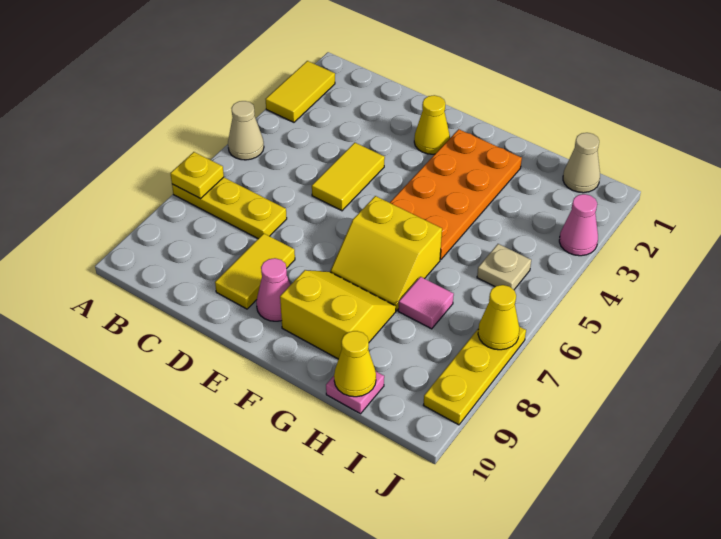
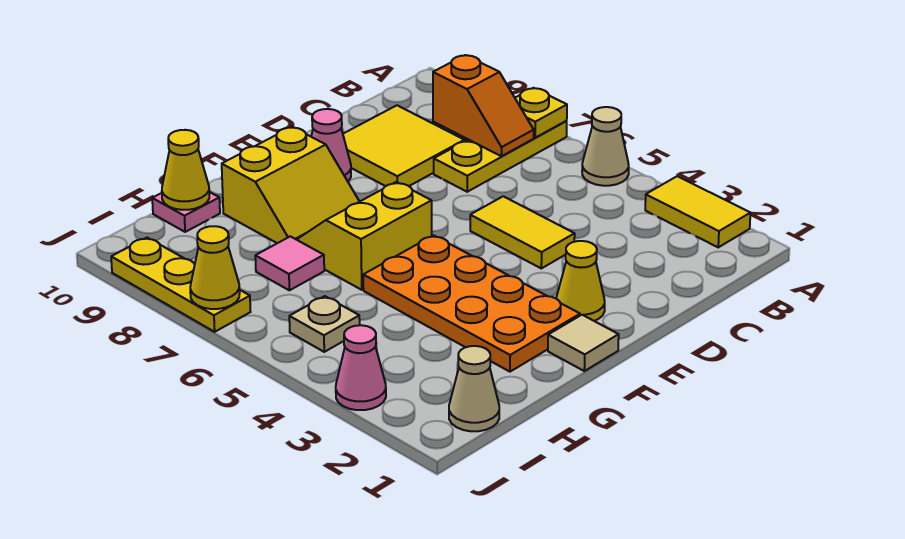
none -> orange slope B7:B8 level 2 top 8
yellow tile D8:D9 level 1 -> yellow tile C8:D9 level 1
none -> tan tile F1 level 1

